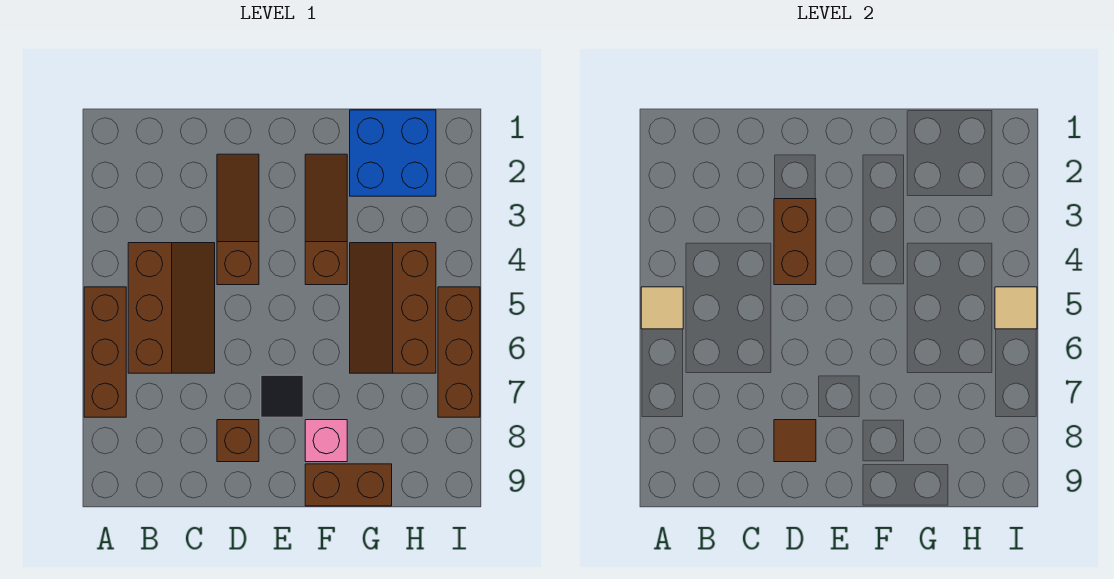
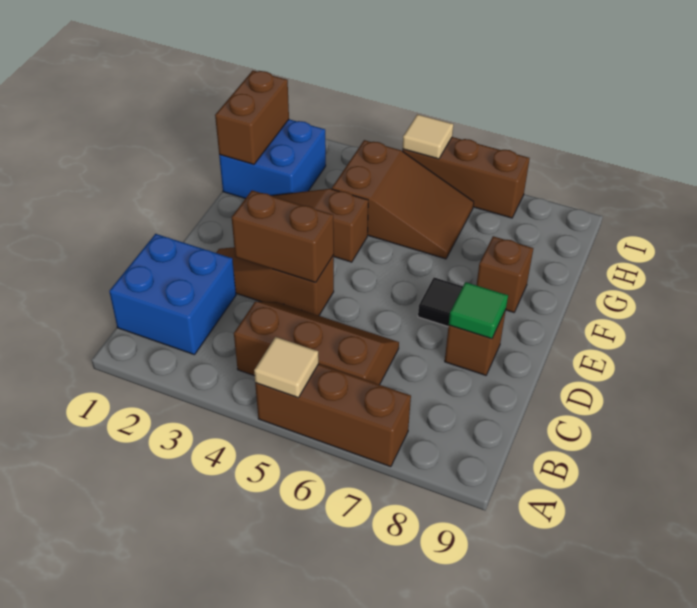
none -> blue brick B1:C2 level 1
brown tile D8 level 2 -> green tile D8 level 2
pink brick F8 level 1 -> brown brick F8 level 1
brown brick F9:G9 level 1 -> brown brick G1:H1 level 2
brown slope G4:H6 level 1 top H -> brown slope G4:H6 level 1 top 4

